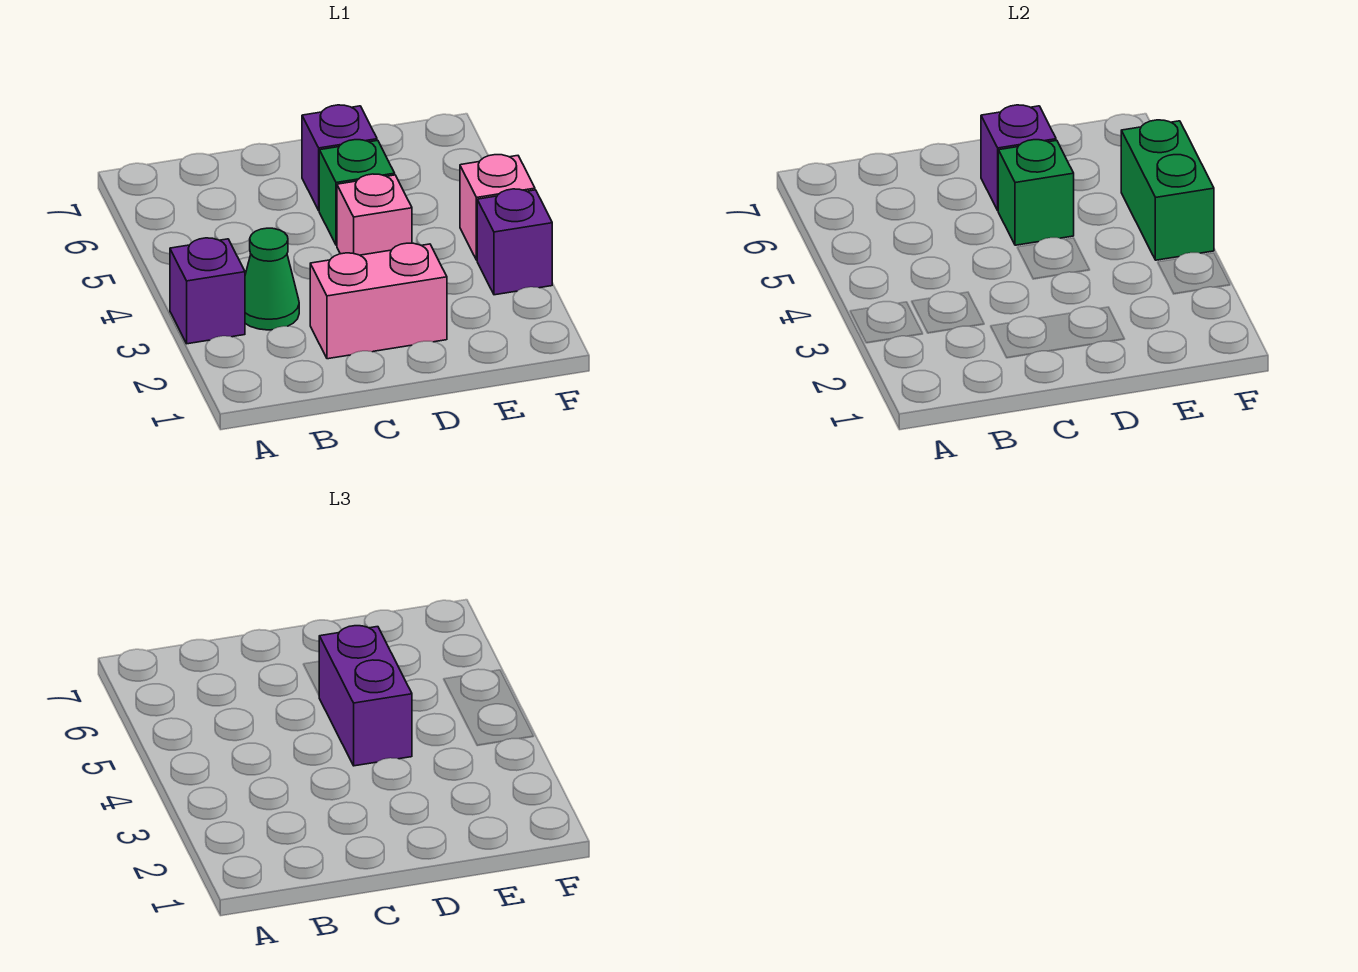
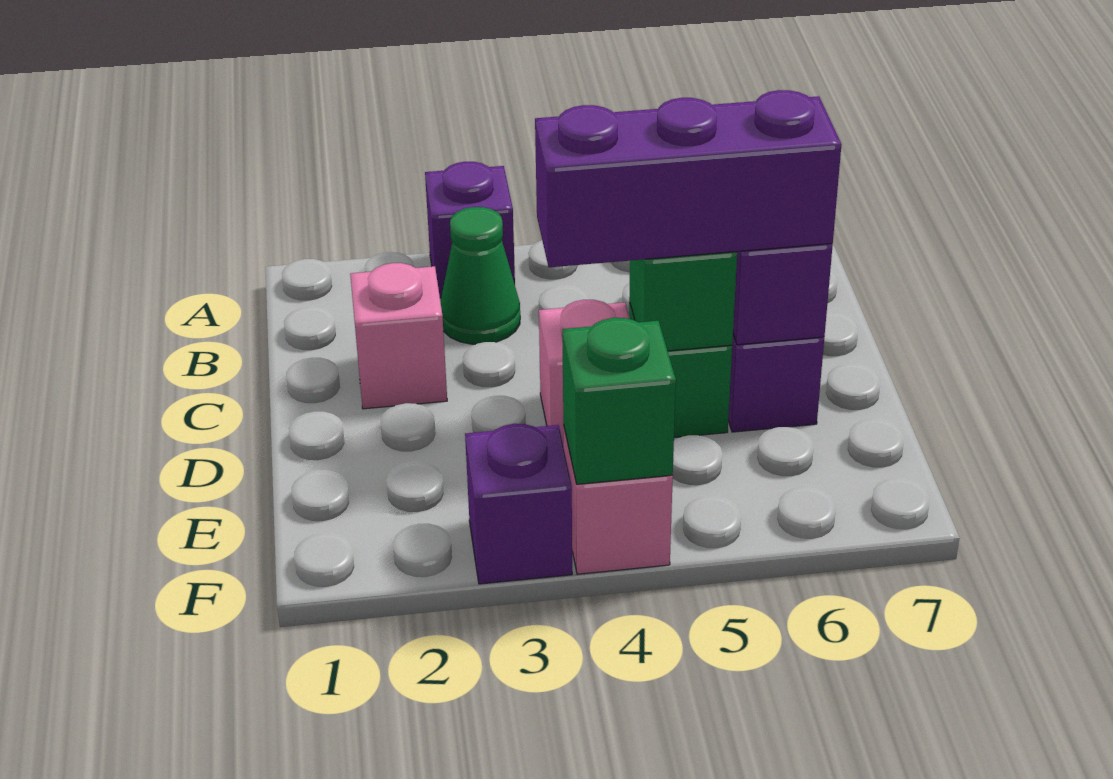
pink brick C2:D2 level 1 -> pink brick C2 level 1
purple brick D4:D5 level 3 -> purple brick D4:D6 level 3
green brick F4:F5 level 2 -> green brick F4 level 2

